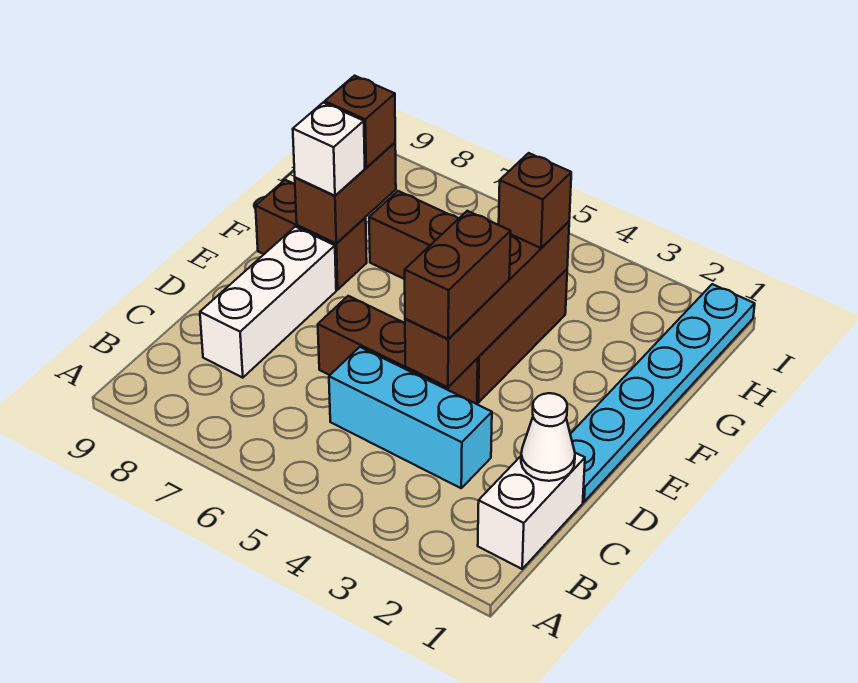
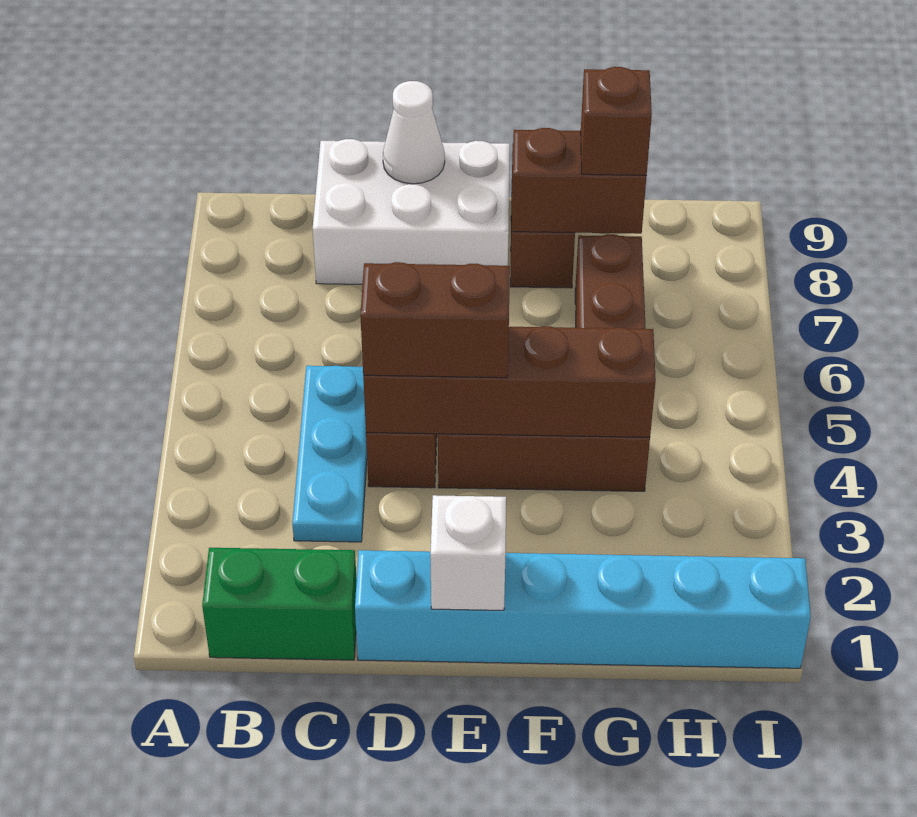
white brick B1:C1 level 1 -> green brick B1:C1 level 1
white cone C1 level 2 -> white cone D9 level 2
cyan brick C3:C5 level 1 -> cyan plate C3:C5 level 1
white brick C8:E8 level 1 -> white brick C8:E9 level 1
cyan plate D1:I1 level 1 -> cyan brick D1:I1 level 1
white brick F8 level 3 -> white brick E1 level 2
brown brick G4 level 3 -> none

